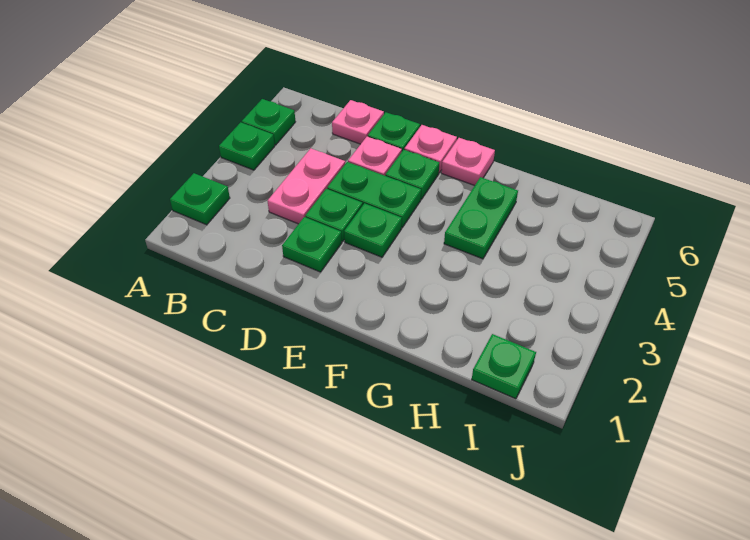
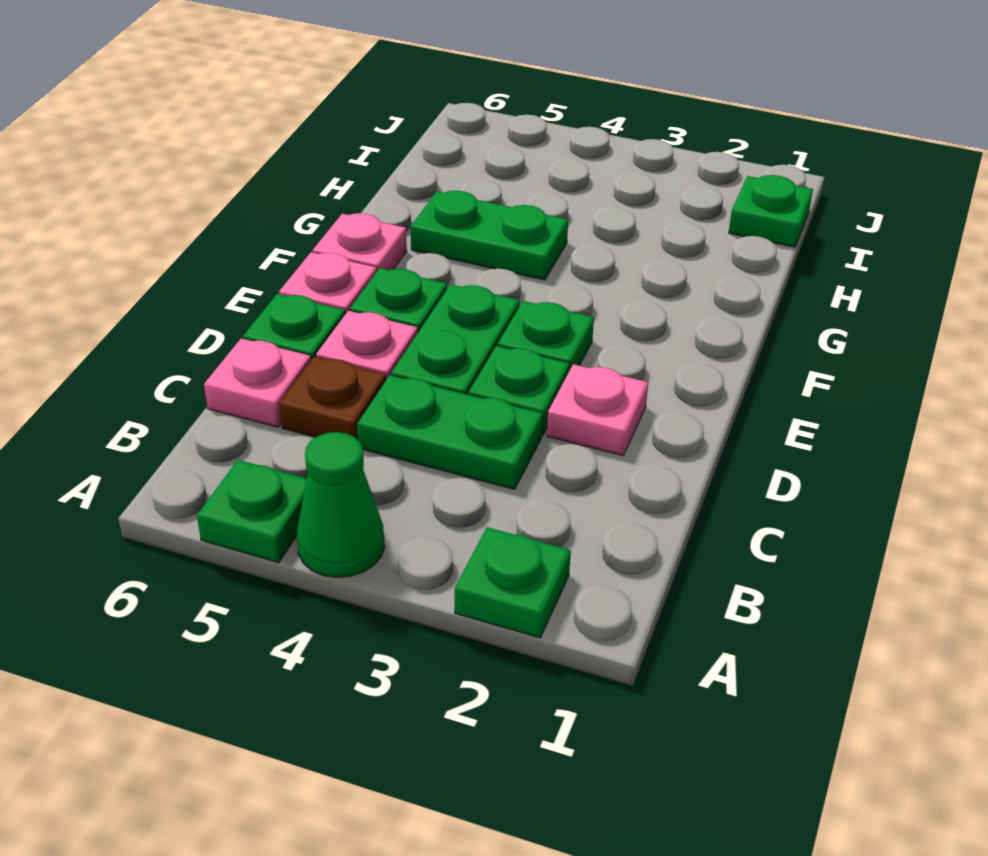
green plate A4 level 1 -> green cone A4 level 1
pink plate C3:C4 level 1 -> green plate C3:C4 level 1
none -> brown plate C5 level 1
green plate D2 level 1 -> pink plate D2 level 1

